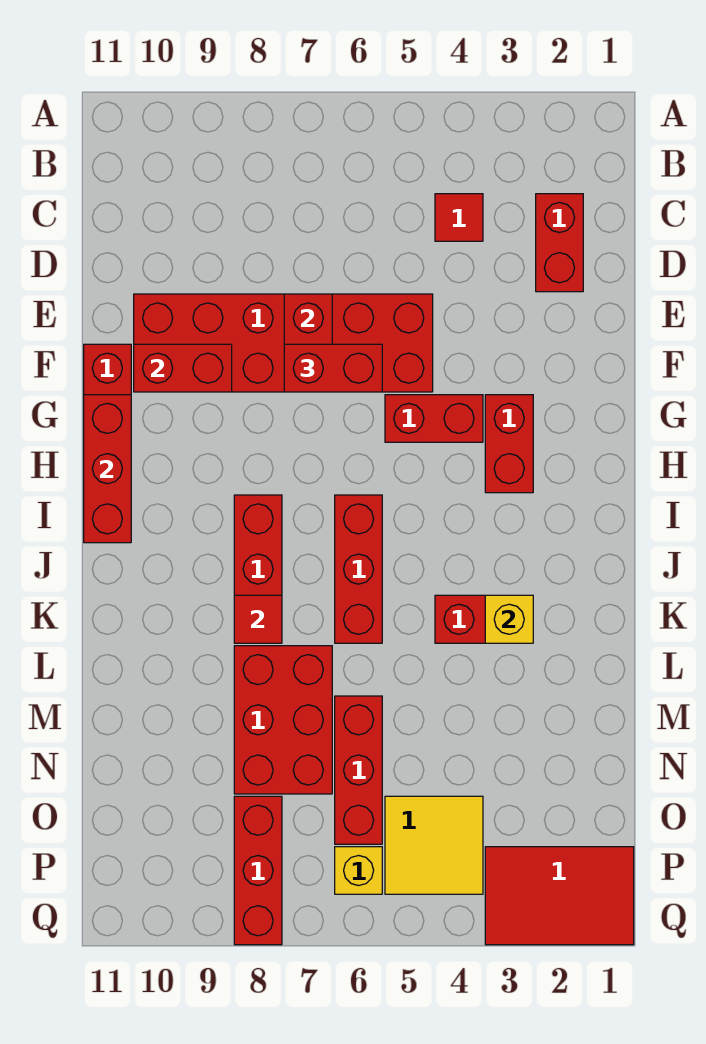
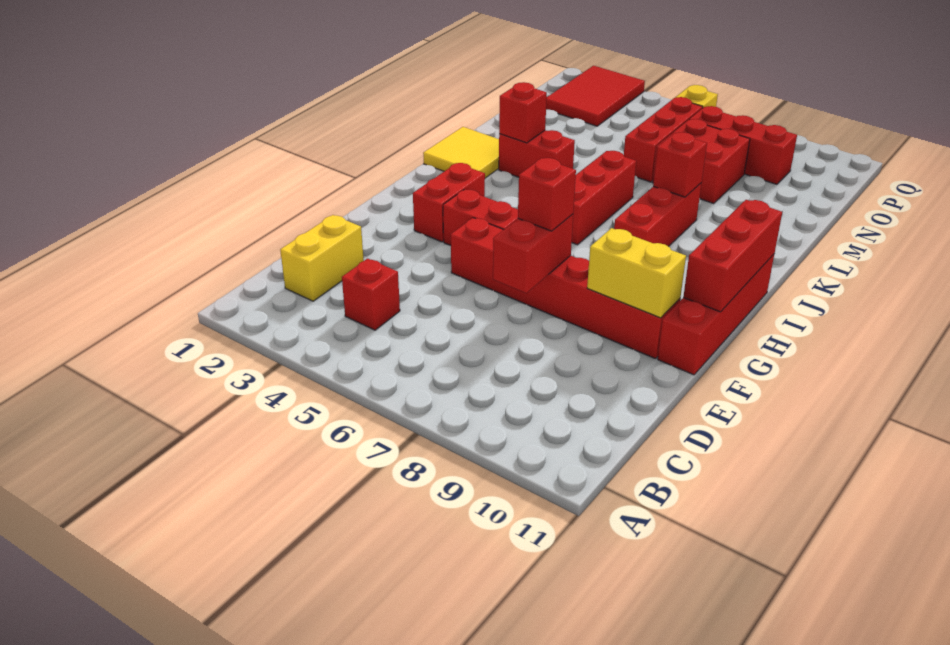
red brick C2:D2 level 1 -> yellow brick C2:D2 level 1
red tile C4 level 1 -> red brick C4 level 1
red brick E5:F10 level 1 -> red brick F5:F10 level 1
red brick F6:F7 level 3 -> red brick F7 level 3
red brick F9:F10 level 2 -> yellow brick F9:F10 level 2
yellow brick K3 level 2 -> red brick K3 level 2
red tile K8 level 2 -> red brick K8 level 2
red brick L7:N8 level 1 -> red brick M7:N8 level 1
yellow tile O4:P5 level 1 -> yellow tile J1:K2 level 1
red brick O8:Q8 level 1 -> red brick O7:O9 level 1
red tile P1:Q3 level 1 -> red tile O2:Q3 level 1

